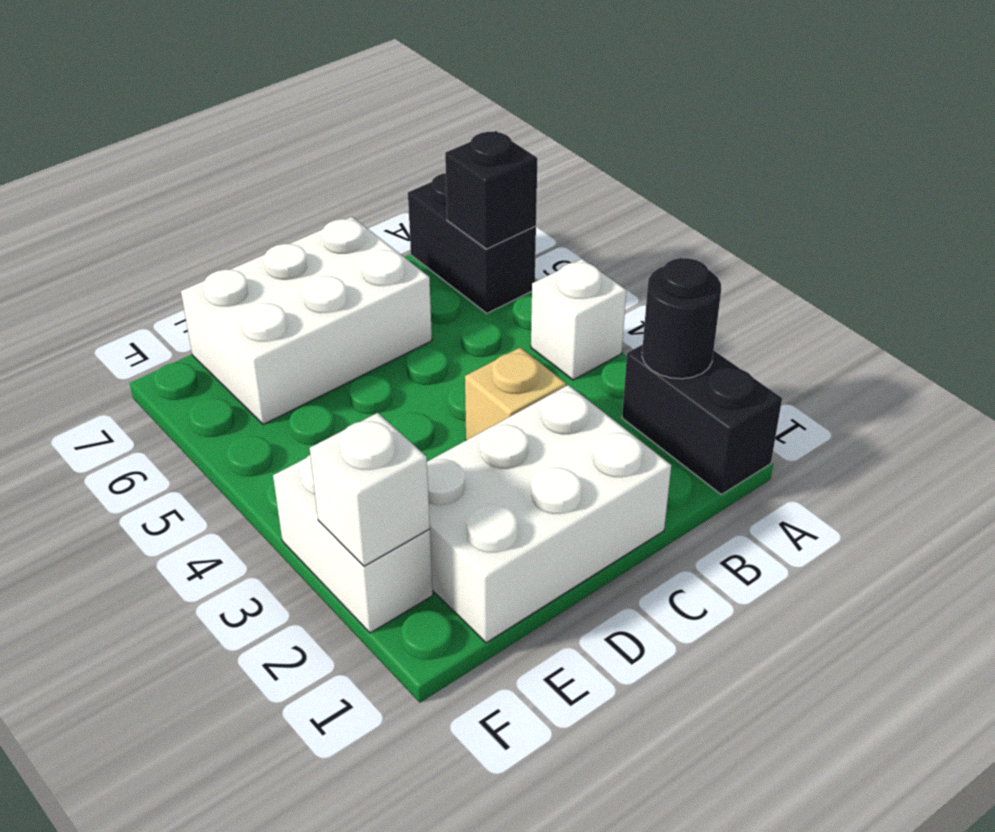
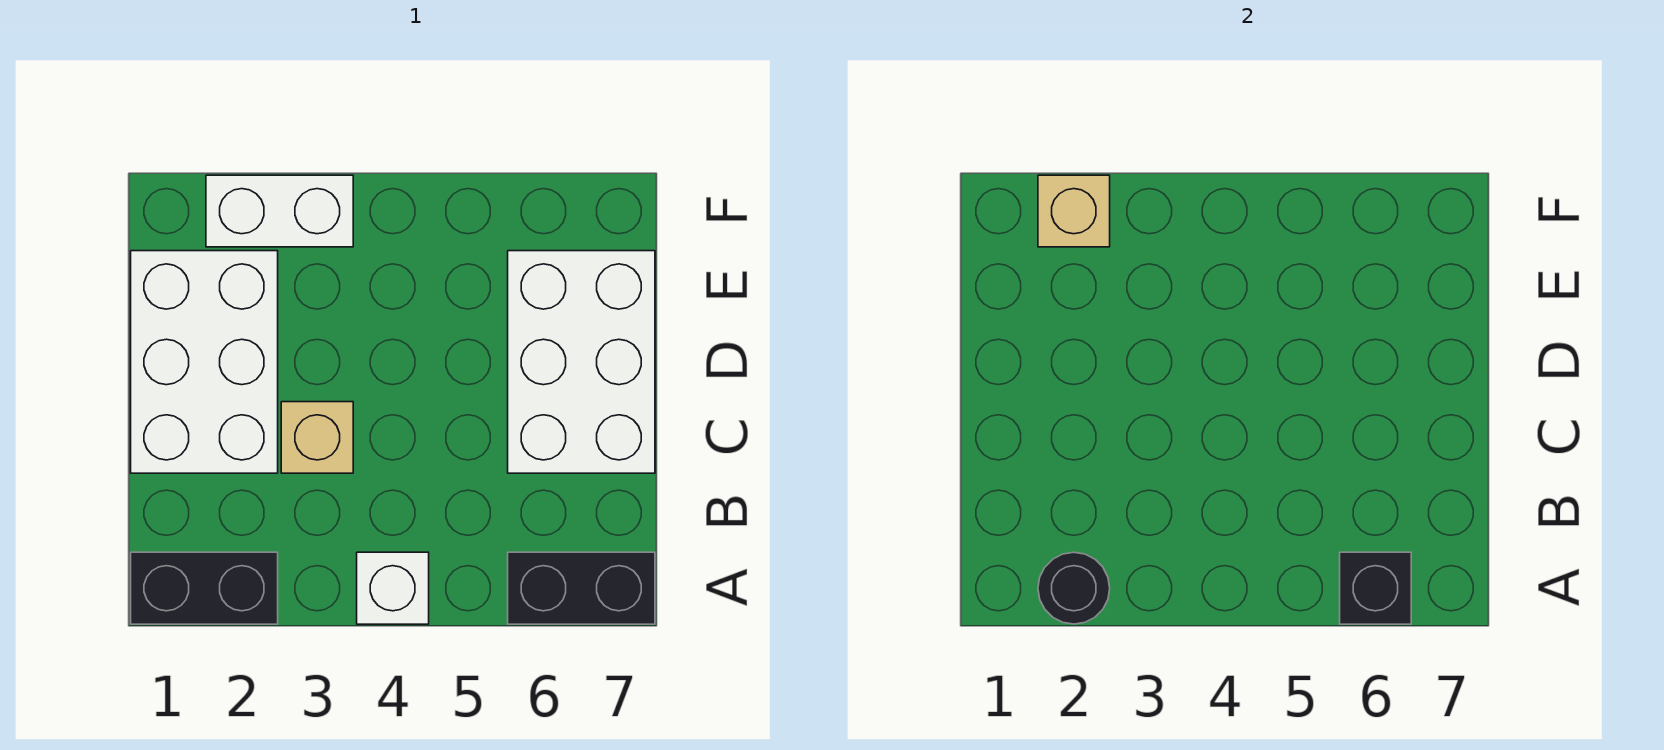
white brick F2 level 2 -> tan brick F2 level 2

